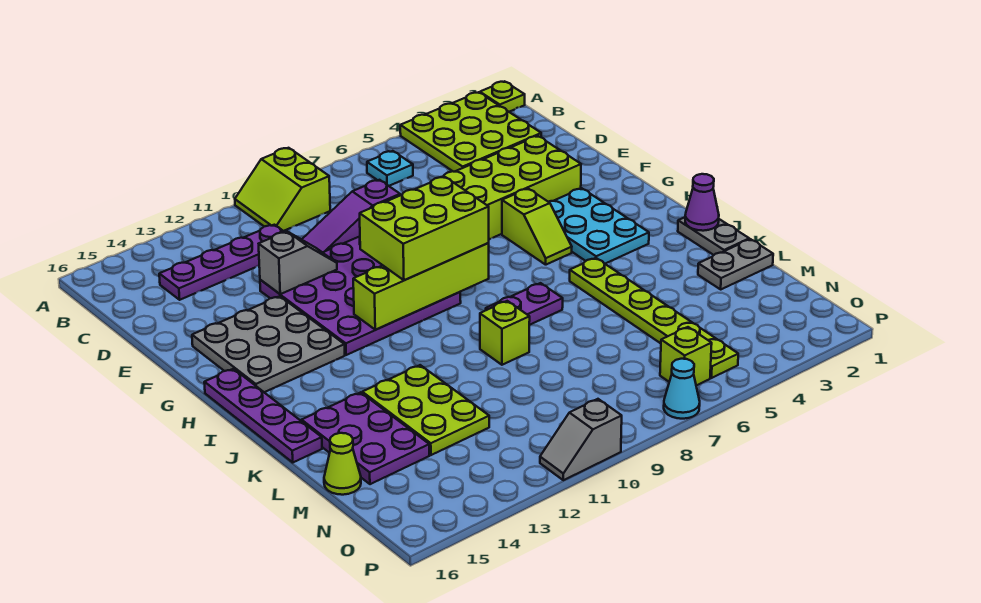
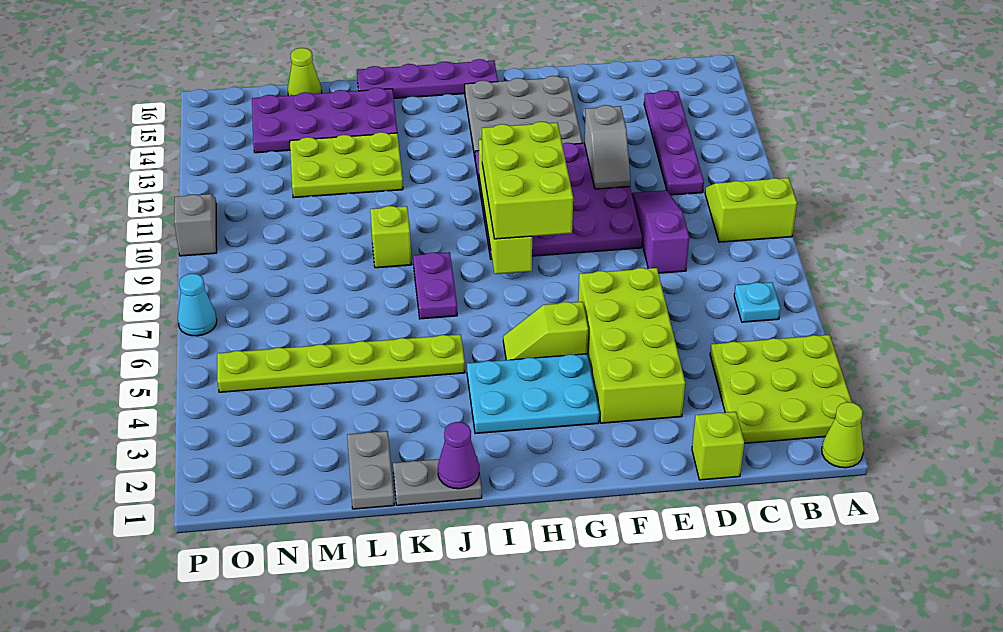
lime plate A1 level 1 -> lime cone A1 level 1
purple plate K14:M15 level 1 -> purple plate K14:N15 level 1
lime brick O6 level 1 -> lime brick D1 level 1

